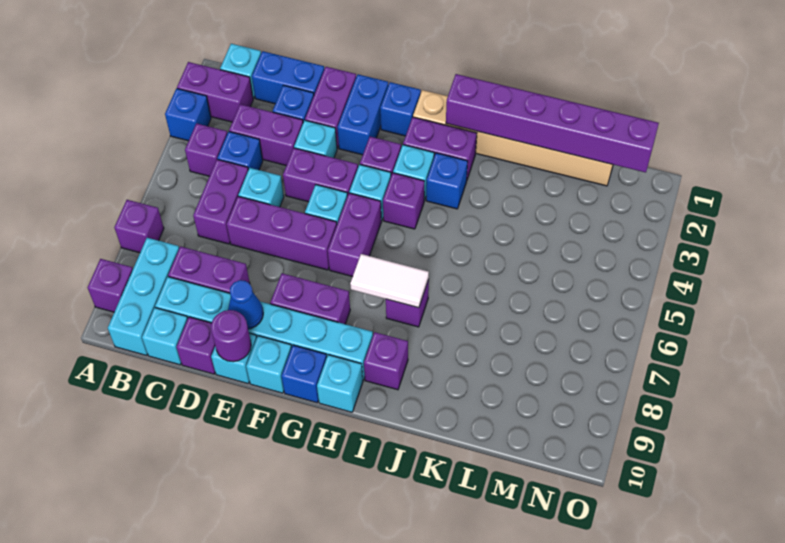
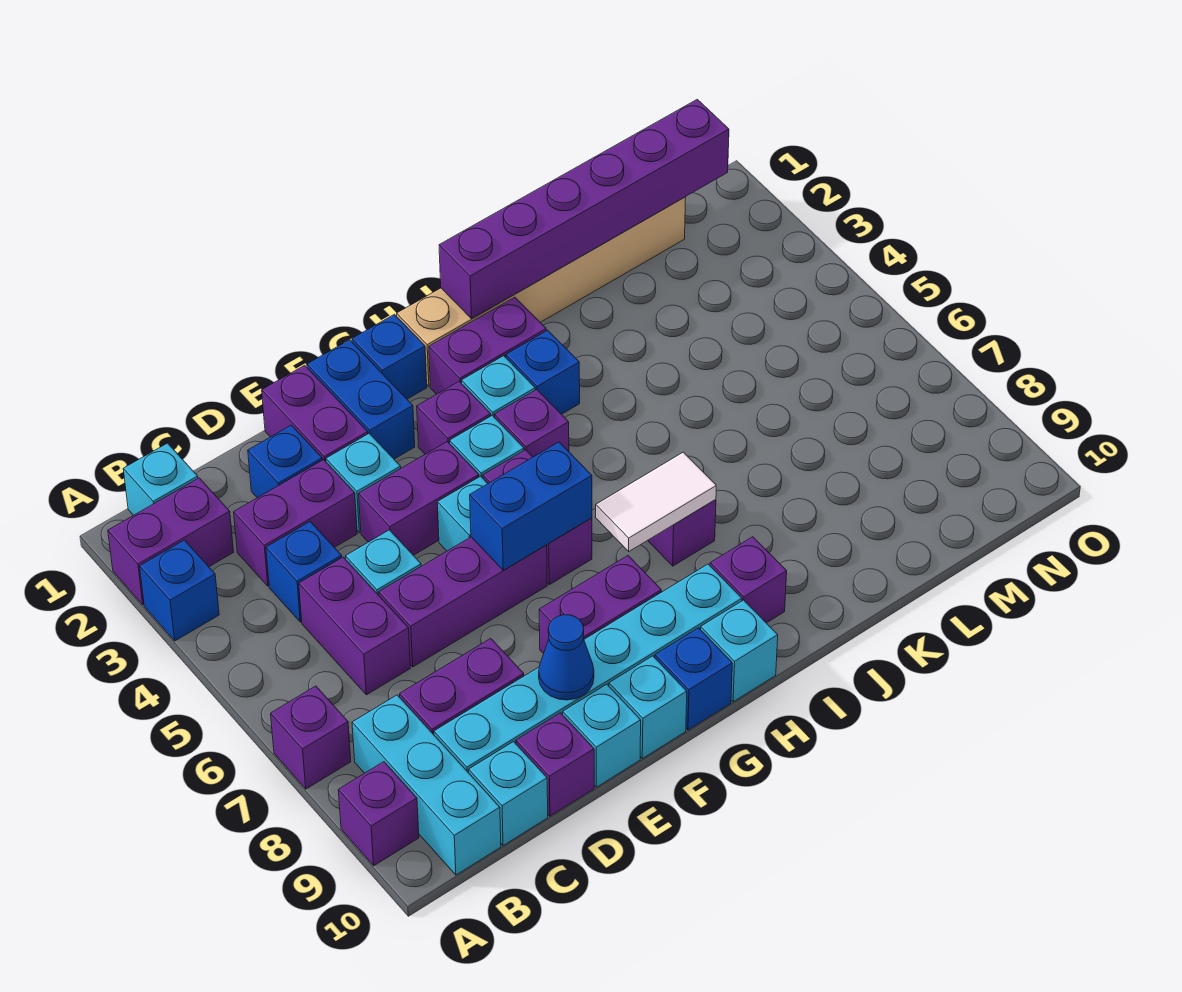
purple brick B4 level 1 -> none
blue brick C1:D1 level 1 -> blue brick F6:G6 level 2
purple round brick E10 level 2 -> none

